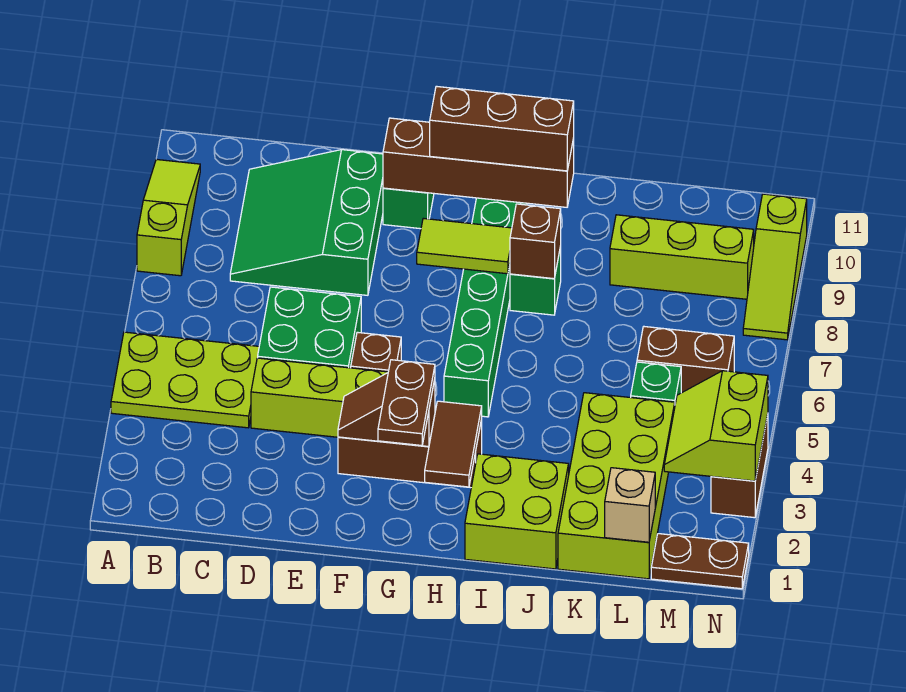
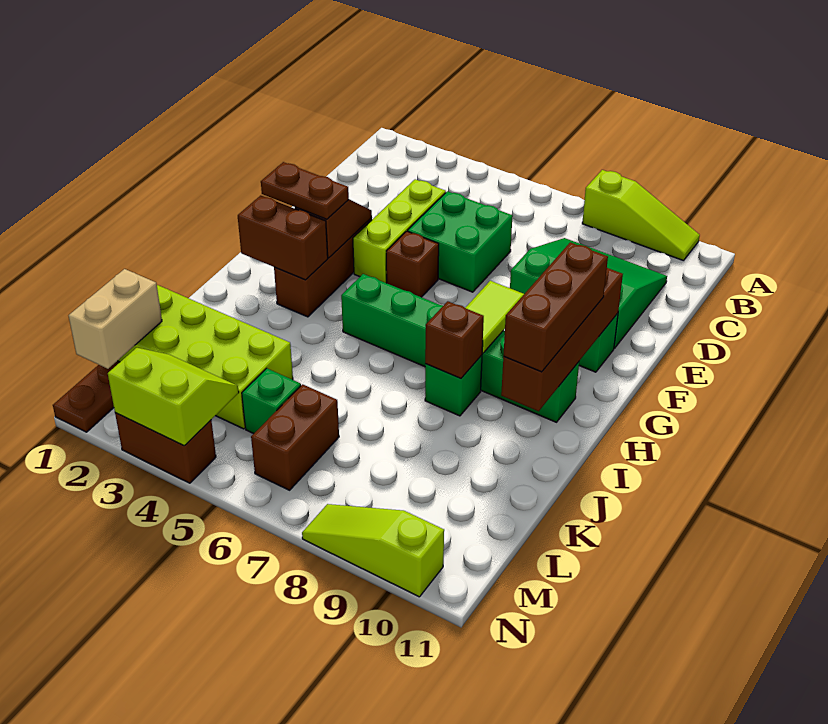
lime plate A4:C5 level 1 -> none
brown tile H2:H3 level 2 -> brown brick H2:H3 level 2
lime brick I1:J2 level 1 -> none
lime brick K9:M9 level 1 -> none
tan brick L1 level 2 -> tan brick L1:M1 level 2

